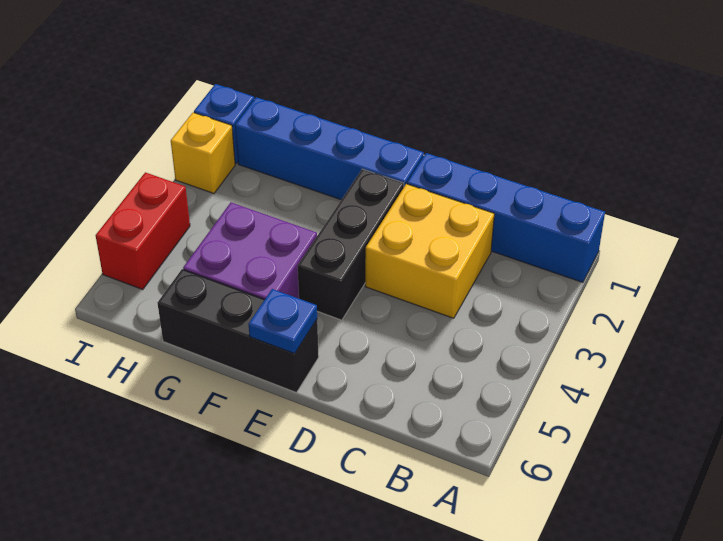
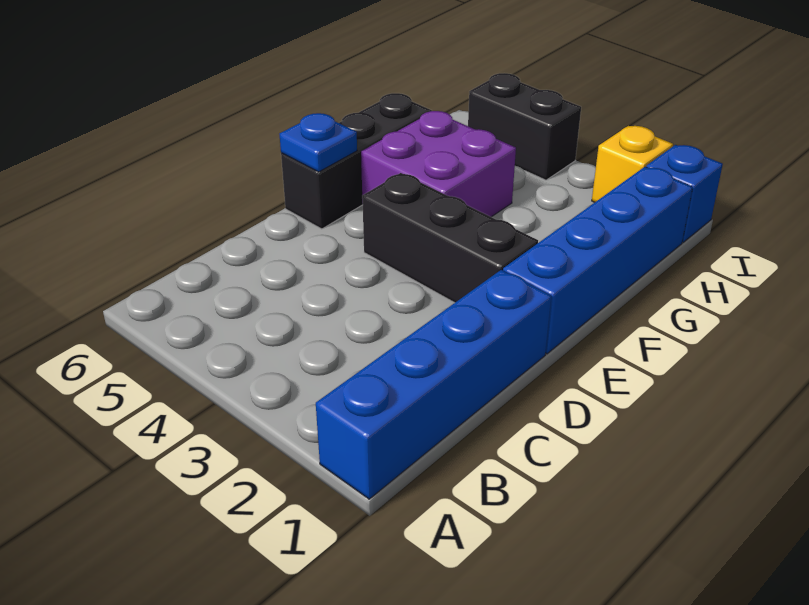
yellow brick C2:D3 level 1 -> none
red brick I4:I5 level 1 -> black brick I4:I5 level 1

